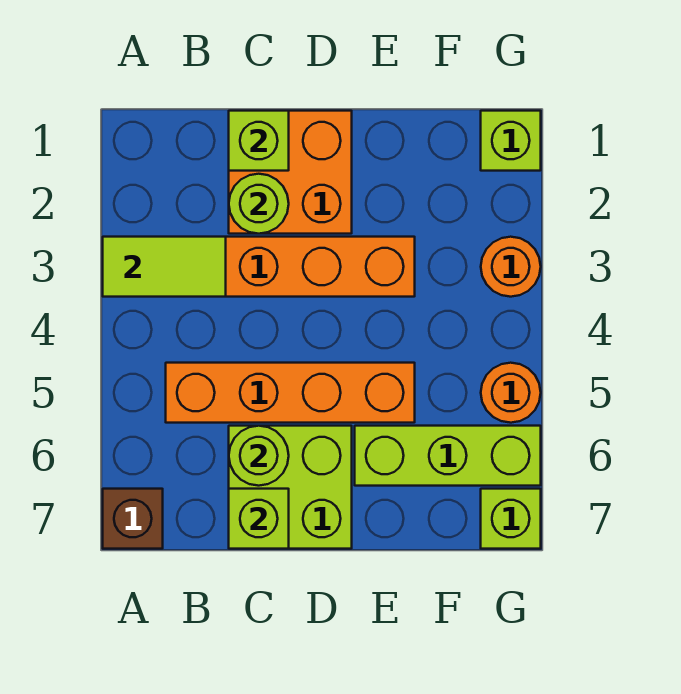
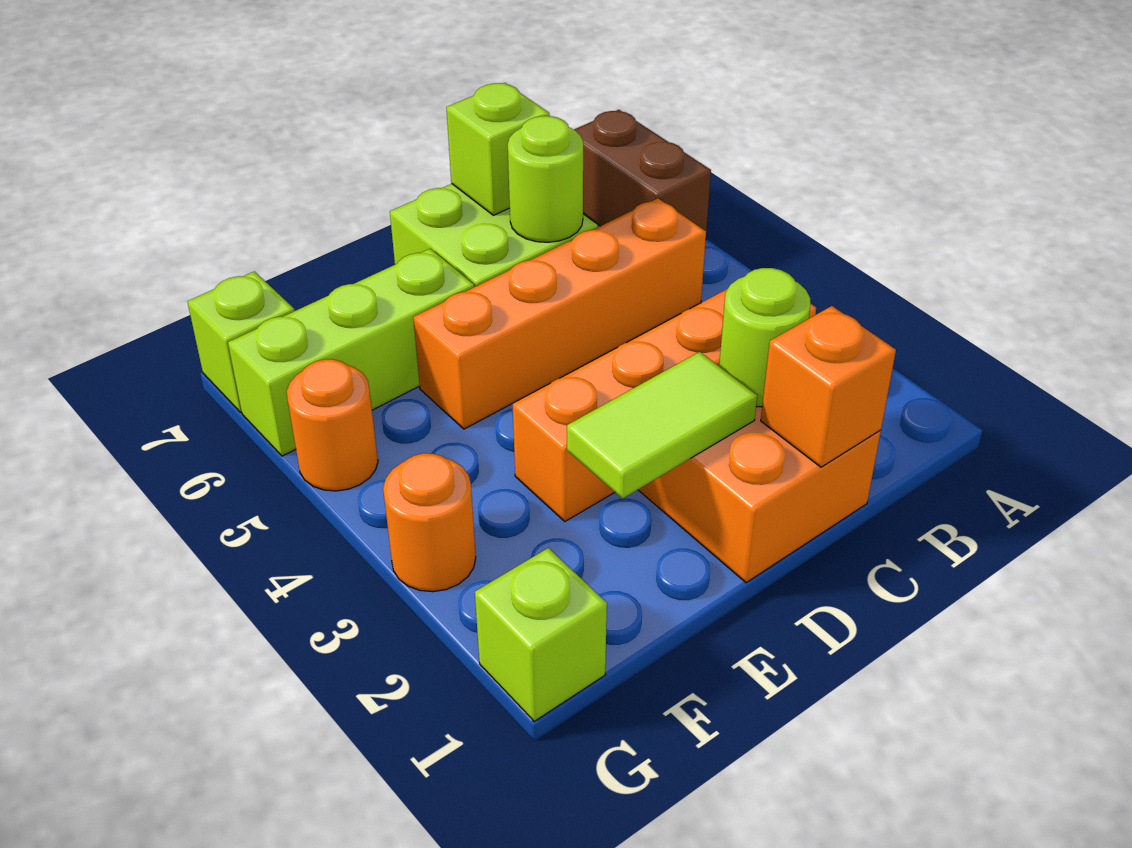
lime tile A3:B3 level 2 -> lime tile D2:E2 level 2
brown brick A7 level 1 -> brown brick A6:A7 level 1
lime brick C1 level 2 -> orange brick C1 level 2

